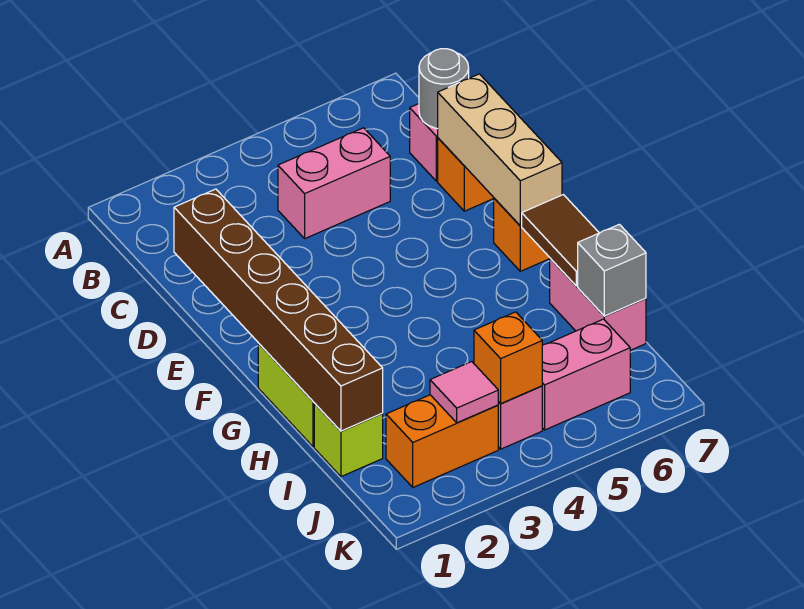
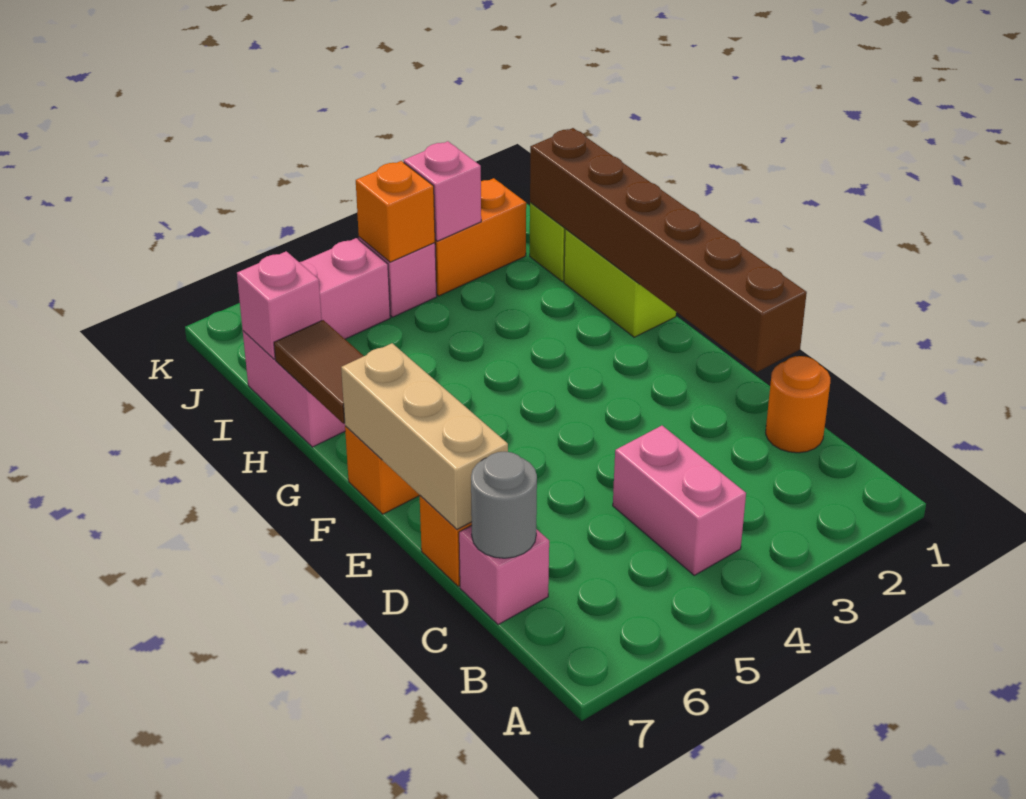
none -> orange round brick C1 level 1
pink brick C4:C5 level 1 -> pink brick B4:C4 level 1
grey brick I7 level 2 -> pink brick I7 level 2
pink tile J3 level 2 -> pink brick J3 level 2

